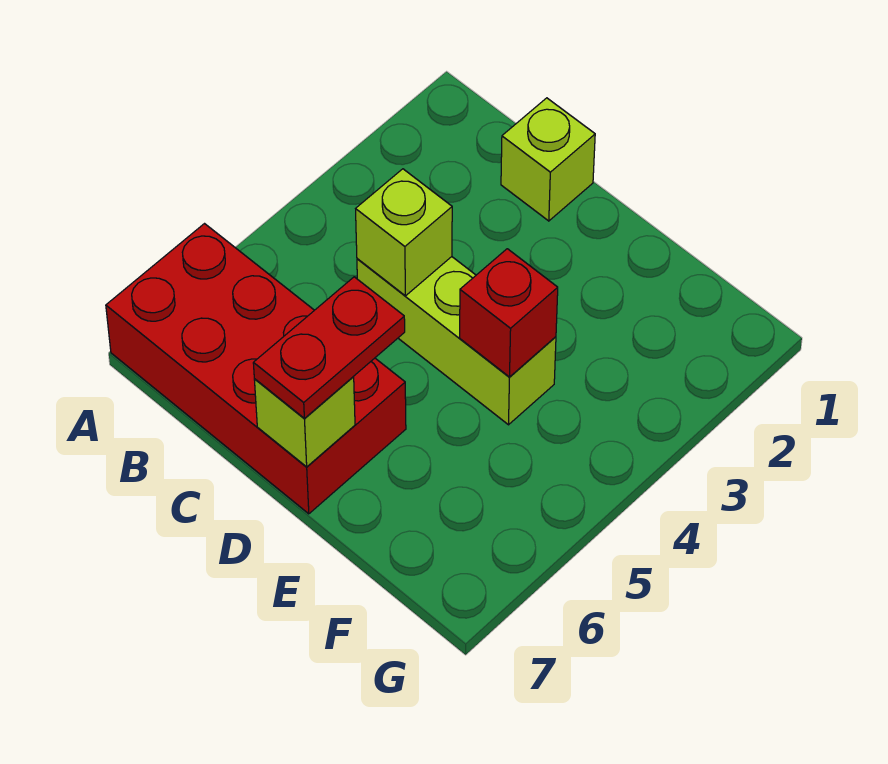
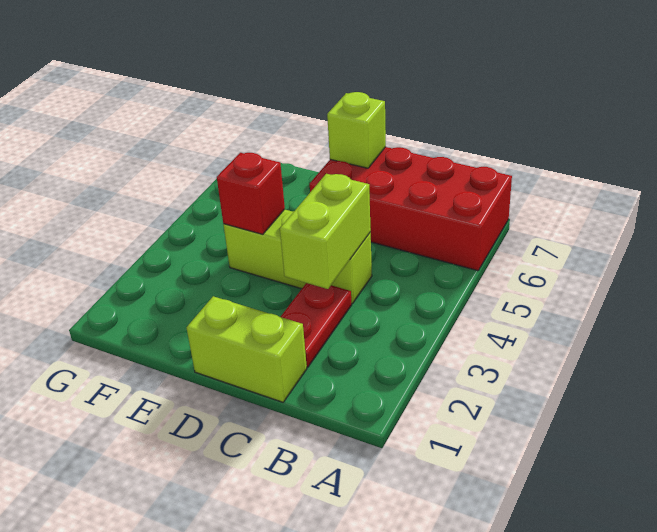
lime brick C1 level 1 -> lime brick C1:D1 level 1
lime brick C4 level 2 -> lime brick C3:C4 level 2
red plate D6:D7 level 3 -> red plate C2:C3 level 1

